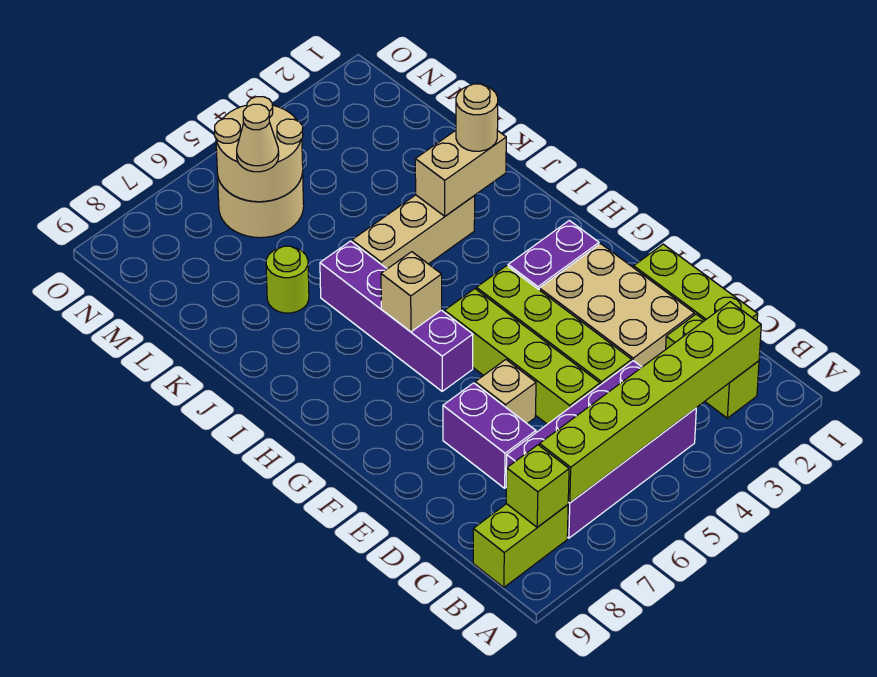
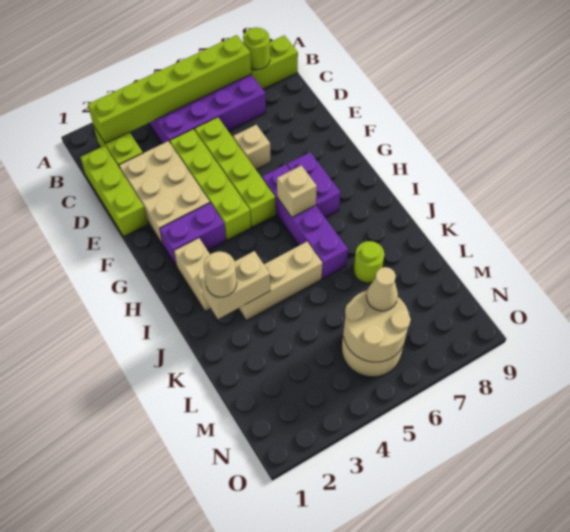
lime brick B8 level 2 -> lime round brick B8 level 2
purple brick D7:E7 level 1 -> purple brick G7:H7 level 1
none -> tan brick H2:I2 level 1

